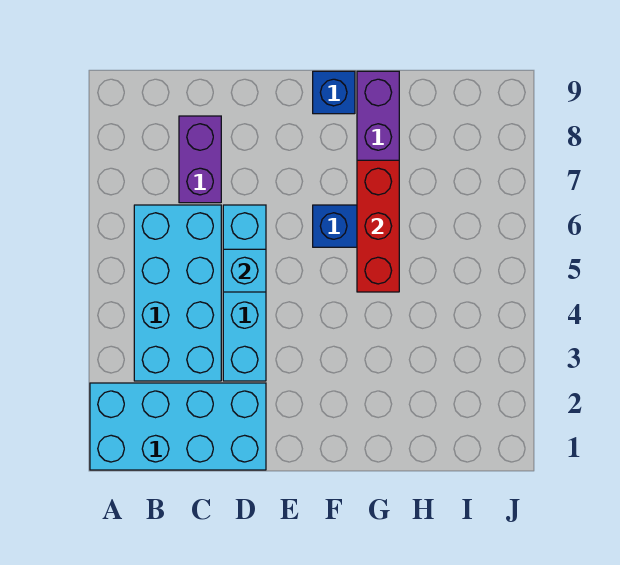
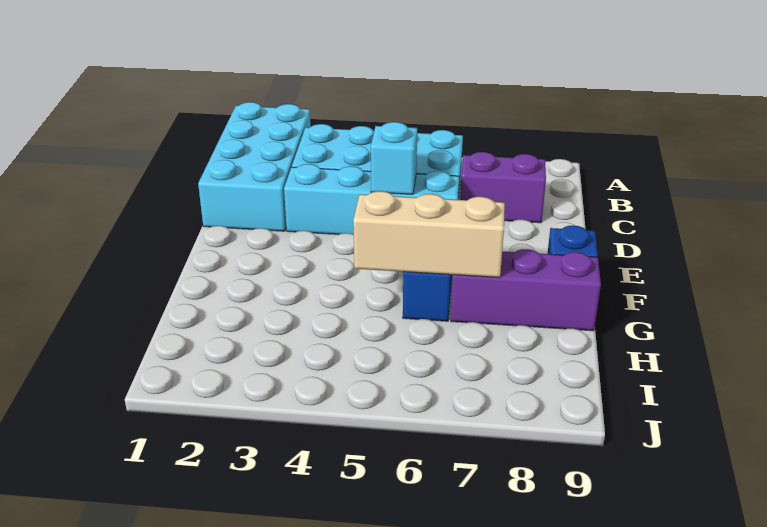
red brick G5:G7 level 2 -> tan brick G5:G7 level 2

